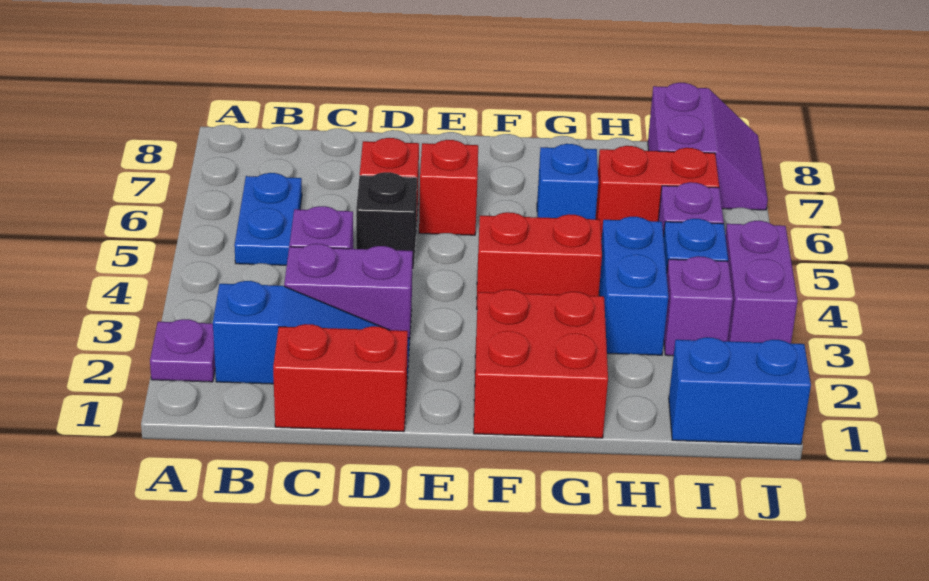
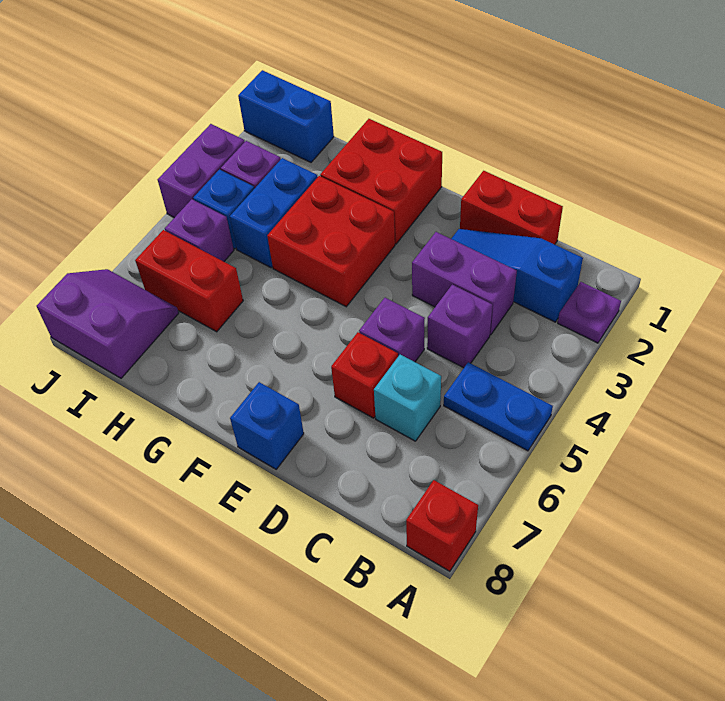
blue plate B5:B6 level 1 -> blue plate A5:B5 level 1
none -> cyan brick C6 level 1
black brick D5 level 1 -> purple brick D5 level 1
red brick E6 level 1 -> red brick A8 level 1
red brick F4:G4 level 1 -> red brick F3:G4 level 1
blue brick G6 level 1 -> blue brick E8 level 1
purple slope I7:J8 level 1 top I -> purple slope I7:J8 level 1 top 8

